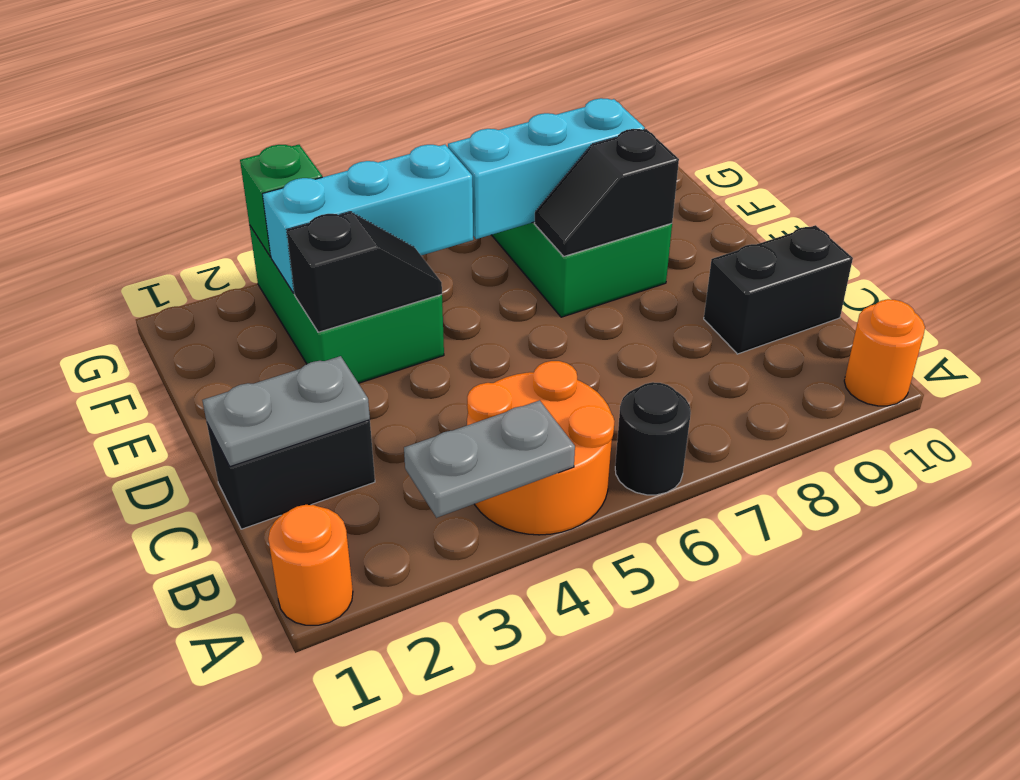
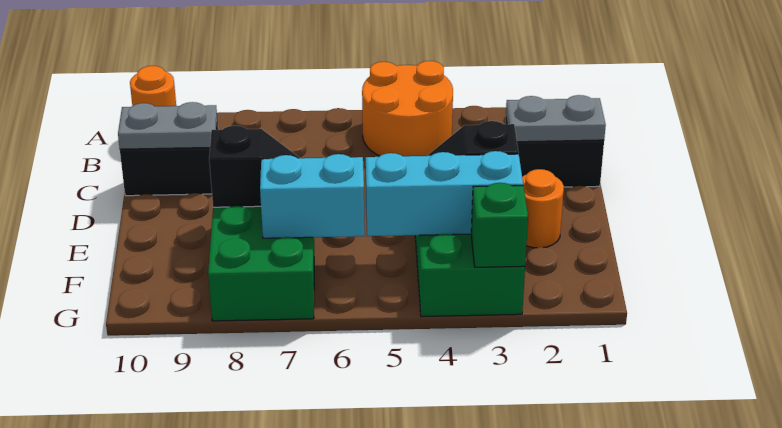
orange round brick A1 level 1 -> orange round brick E2 level 1
grey plate A3:A4 level 2 -> grey plate C9:C10 level 2
black round brick A6 level 1 -> none
cyan brick F6:F8 level 2 -> cyan brick F6:F7 level 2

